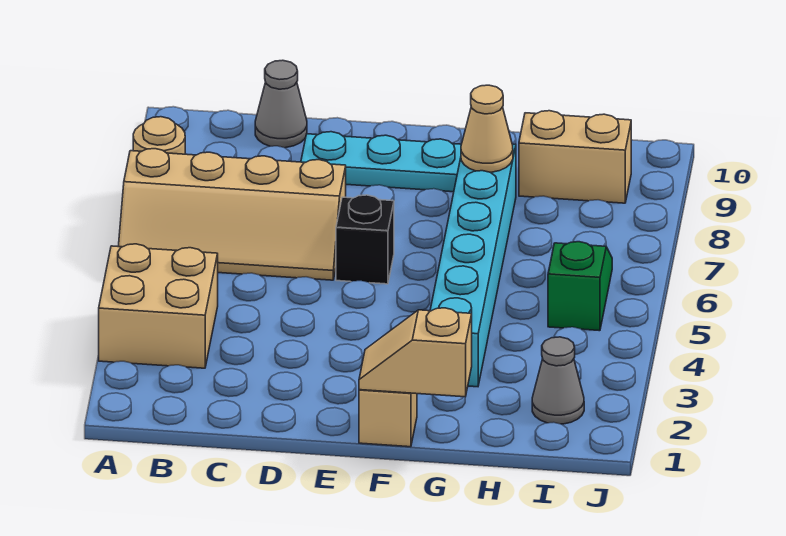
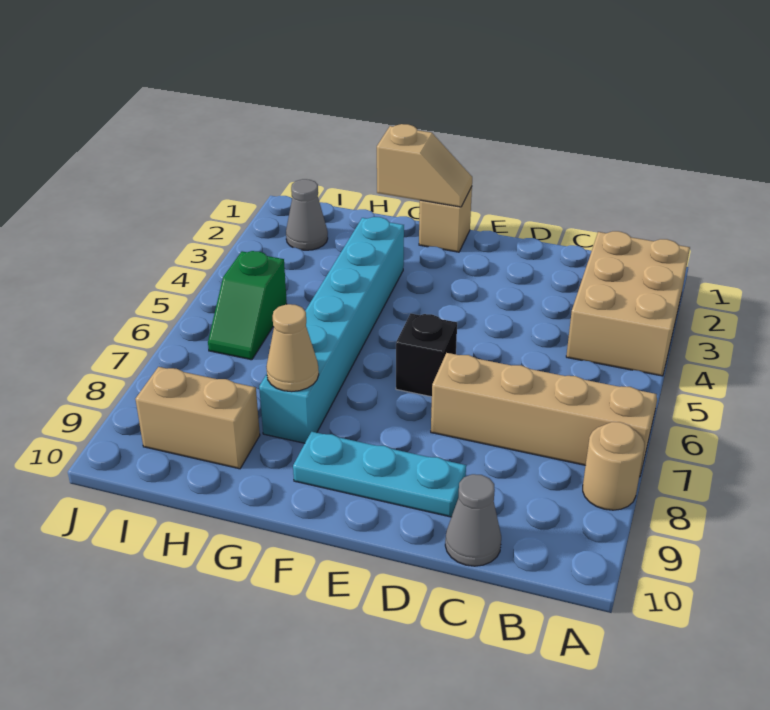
tan brick A3:B4 level 1 -> tan brick A2:B4 level 1

